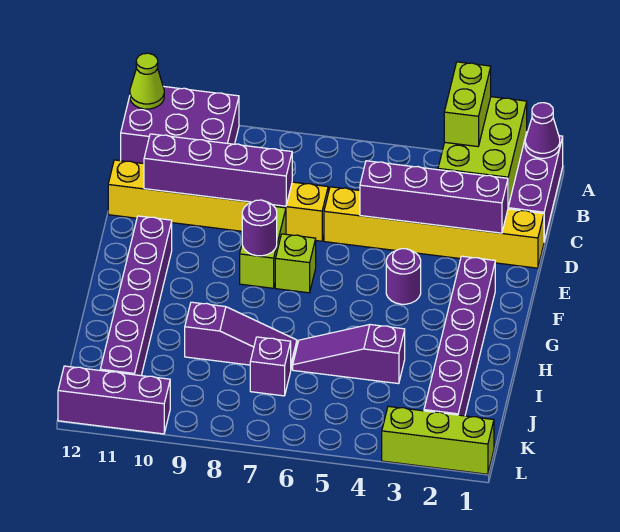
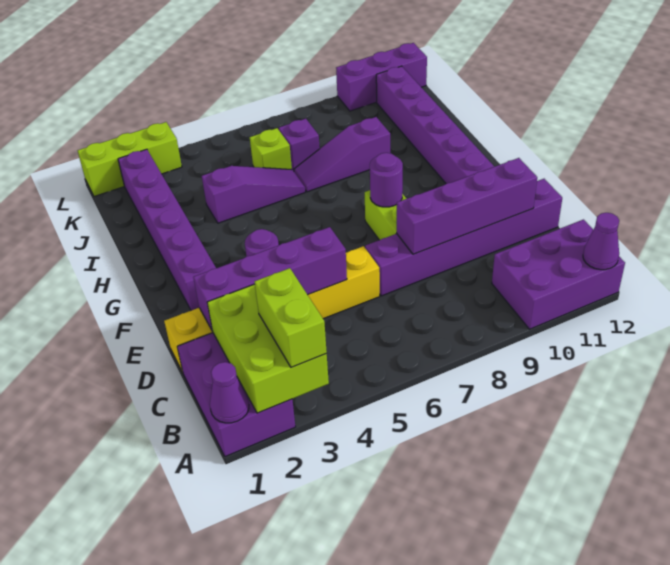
lime cone A12 level 2 -> purple cone A12 level 2
yellow brick D7:D12 level 1 -> purple brick D7:D12 level 1
lime brick F7 level 1 -> lime brick J6 level 1

